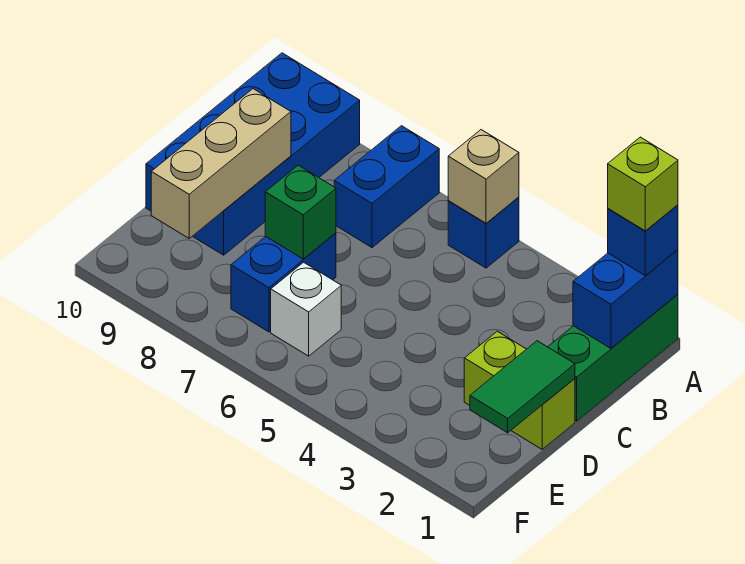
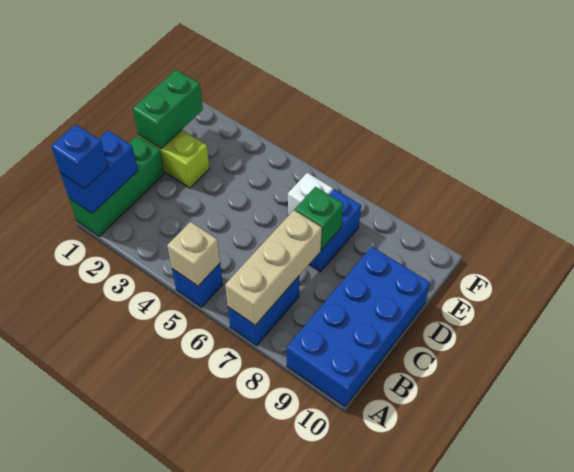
lime brick A1 level 4 -> none
tan brick C9:E9 level 2 -> tan brick A7:C7 level 2
green tile D1:E1 level 2 -> green brick D1:E1 level 2

